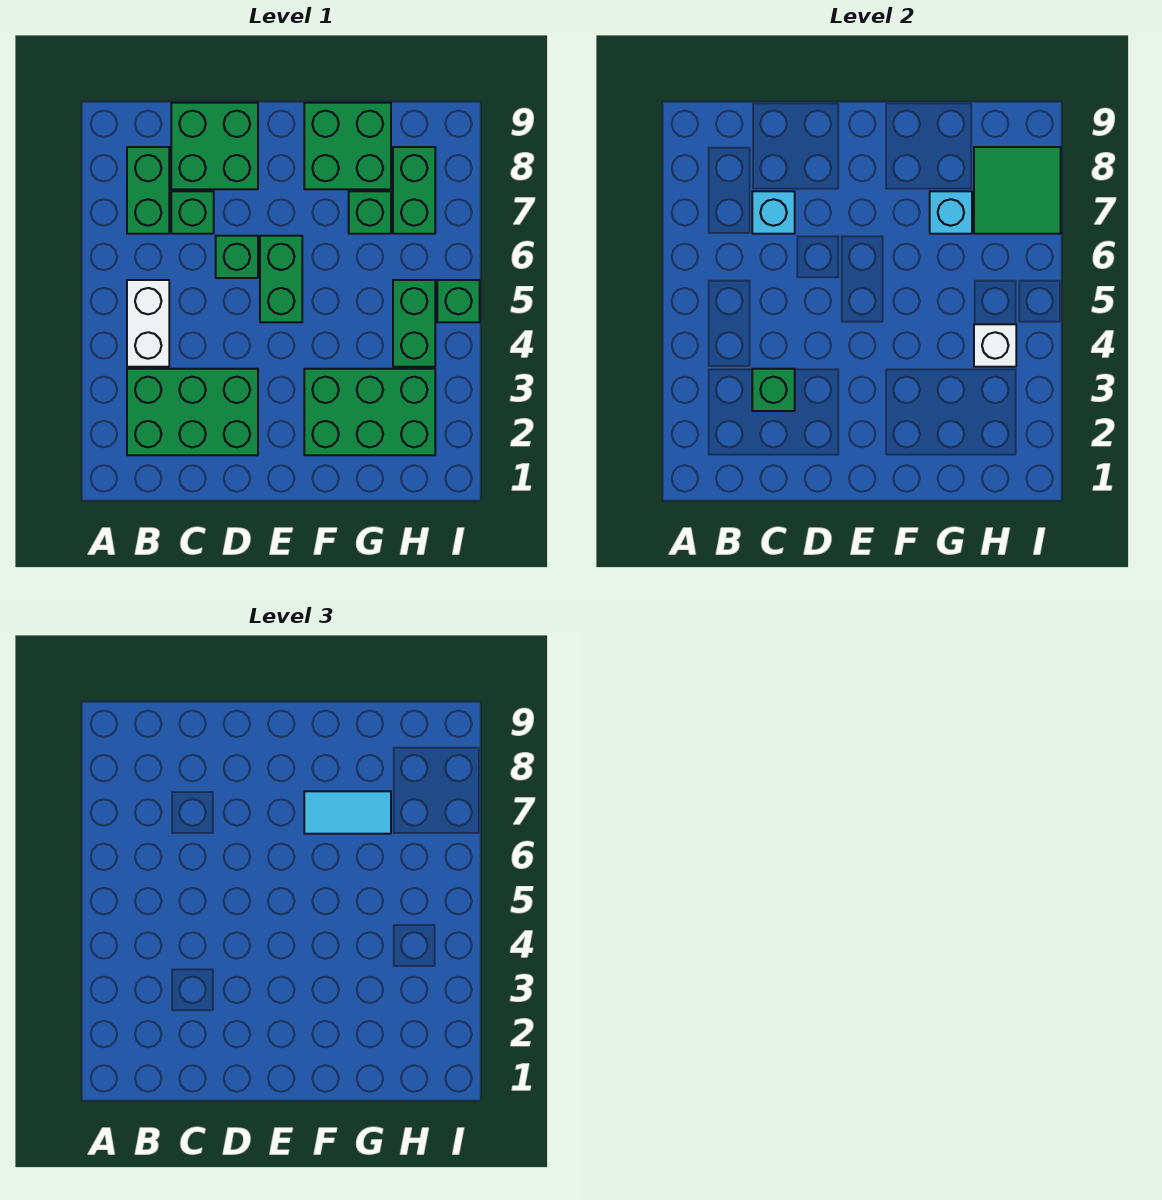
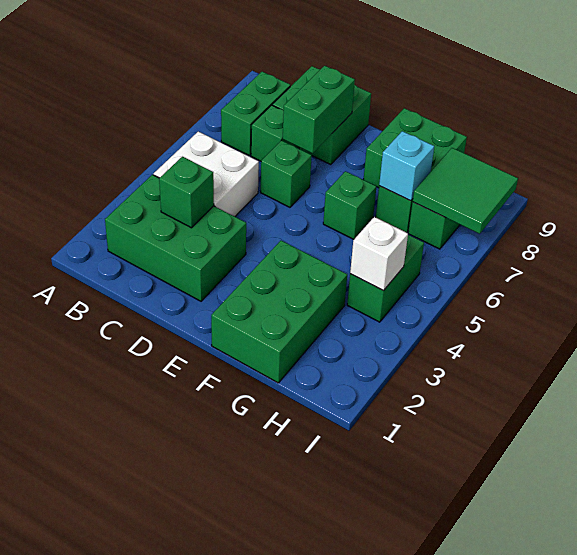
white brick B4:B5 level 1 -> white brick B4:C5 level 1
cyan brick C7 level 2 -> none
green brick E5:E6 level 1 -> green brick D7:D8 level 2
green brick F2:H3 level 1 -> green brick F1:G3 level 1
cyan tile F7:G7 level 3 -> none
green brick I5 level 1 -> green brick F6 level 1

